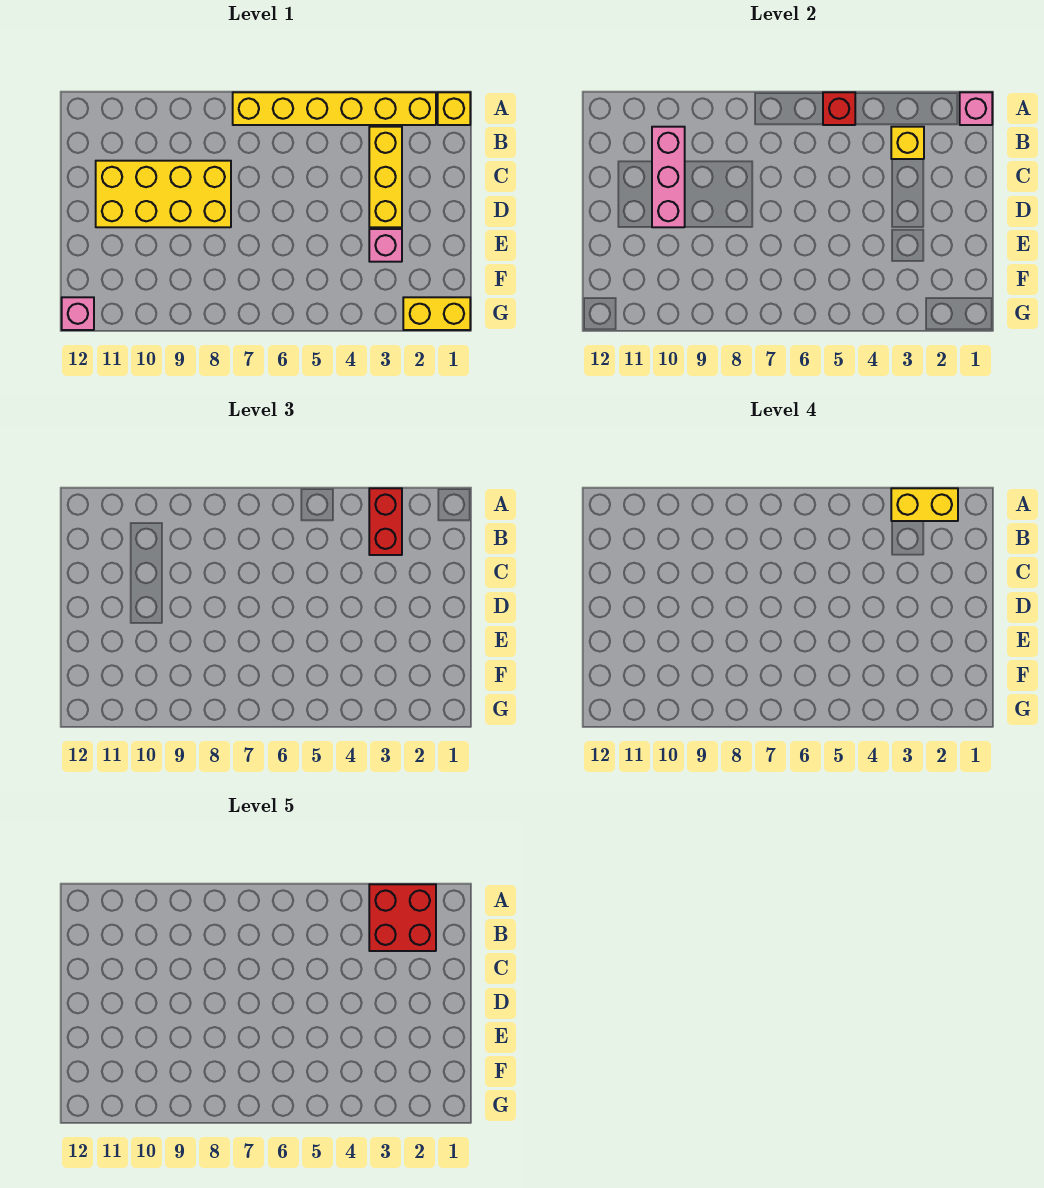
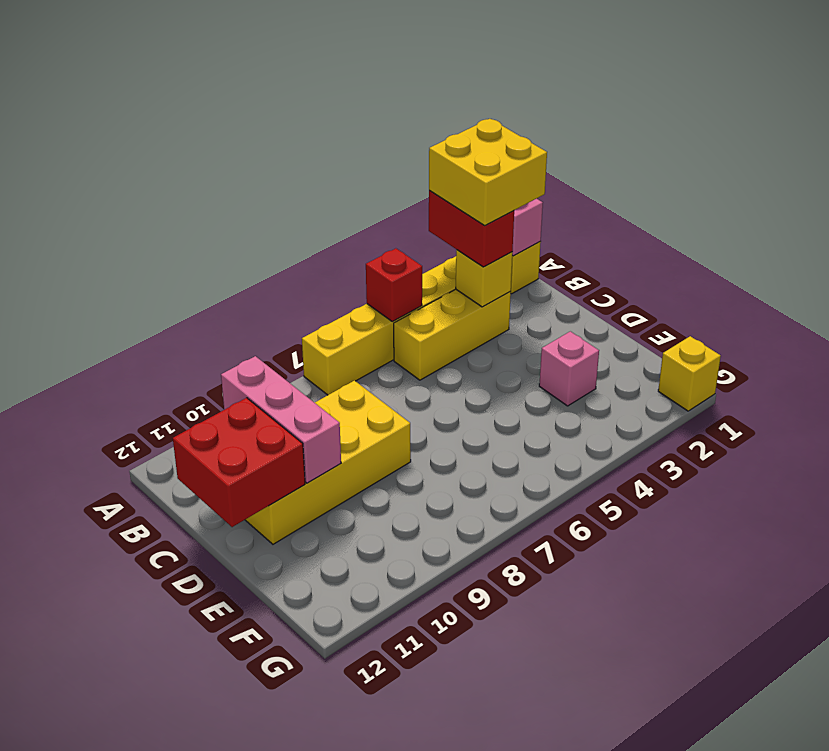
yellow brick A2:A3 level 4 -> yellow brick A2:B3 level 4
red brick A2:B3 level 5 -> red brick C11:D12 level 2
yellow brick B3:D3 level 1 -> yellow brick B3:B5 level 1
yellow brick G1:G2 level 1 -> yellow brick G1 level 1
pink brick G12 level 1 -> none

